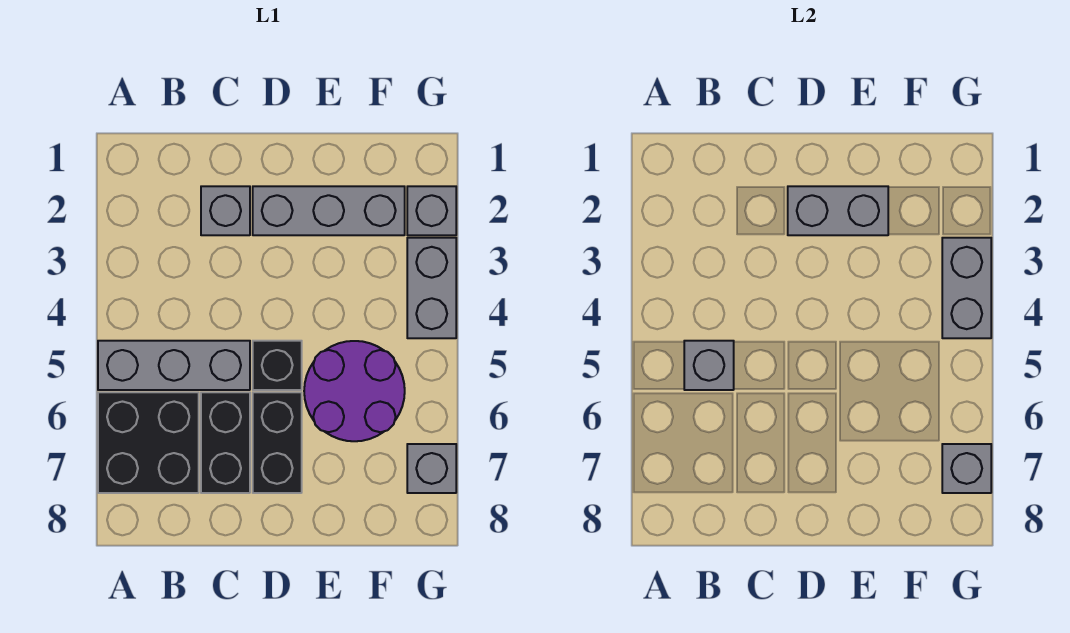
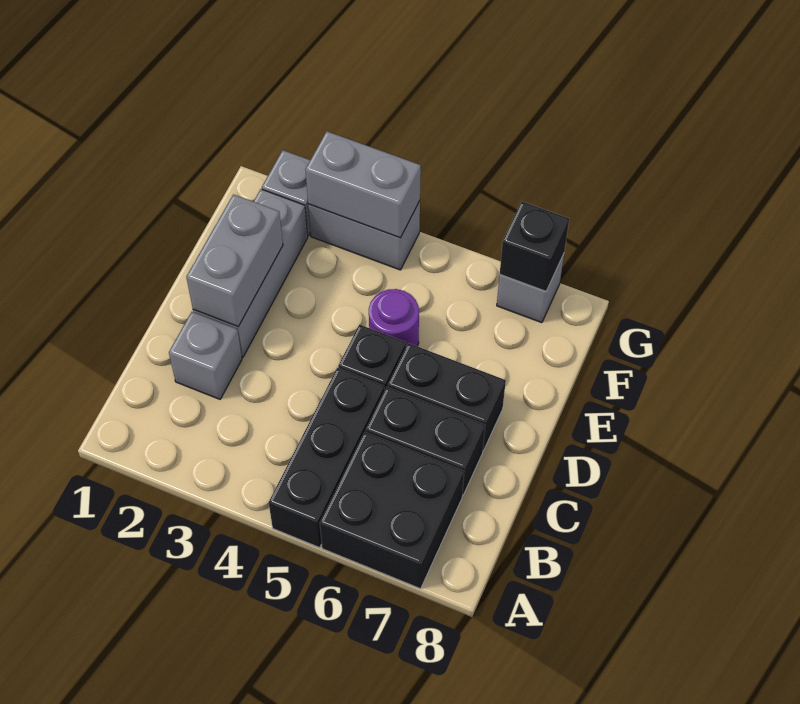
grey brick A5:C5 level 1 -> black brick A5:C5 level 1
grey brick B5 level 2 -> none
purple round brick E5:F6 level 1 -> purple round brick E5 level 1
grey brick G7 level 2 -> black brick G7 level 2

